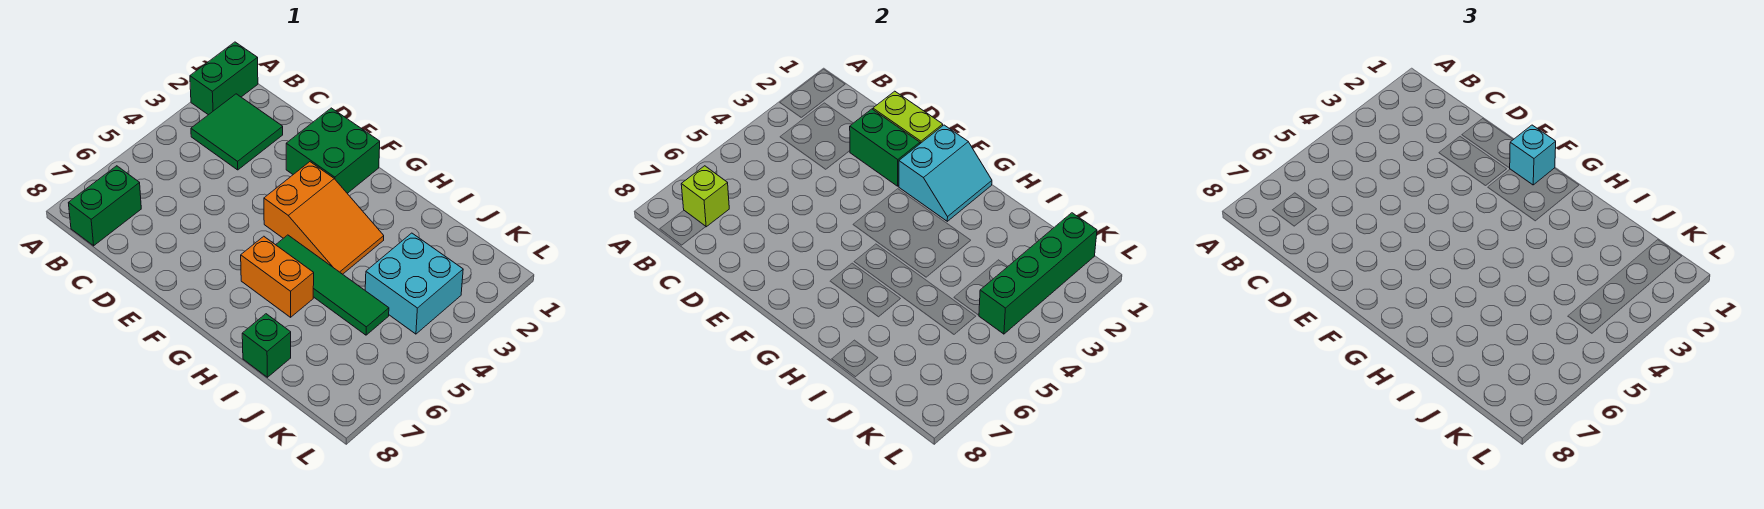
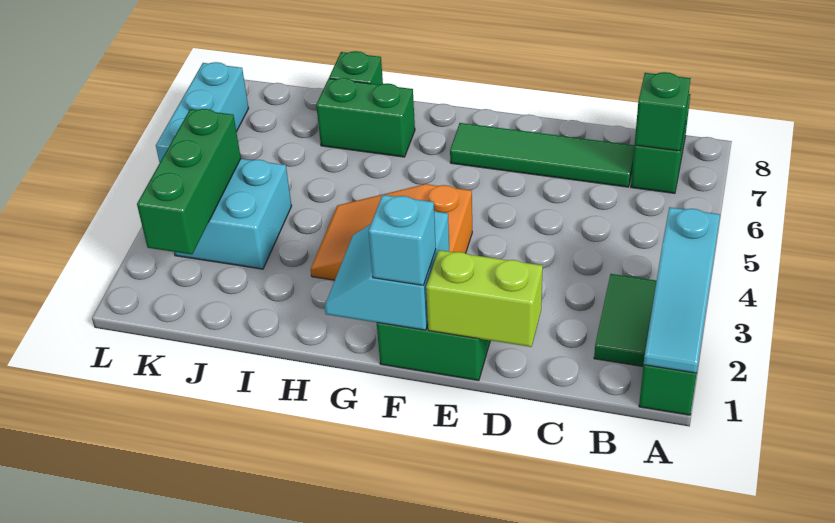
none -> cyan slope A1:A3 level 2 top 3
green tile B2:C3 level 1 -> green tile B2:B3 level 1
lime brick B7 level 2 -> green brick B7 level 2
green brick D2:E2 level 2 -> green brick H7:I7 level 1
green tile G5:J5 level 1 -> green tile C7:F7 level 1
orange brick G6:H6 level 1 -> none
green brick K1:K4 level 2 -> green brick K2:K4 level 2
none -> cyan brick L5:L7 level 1

